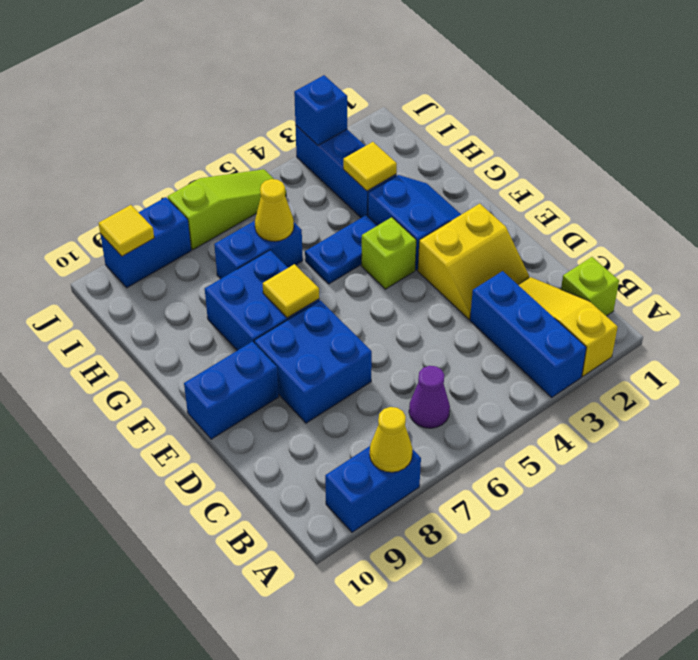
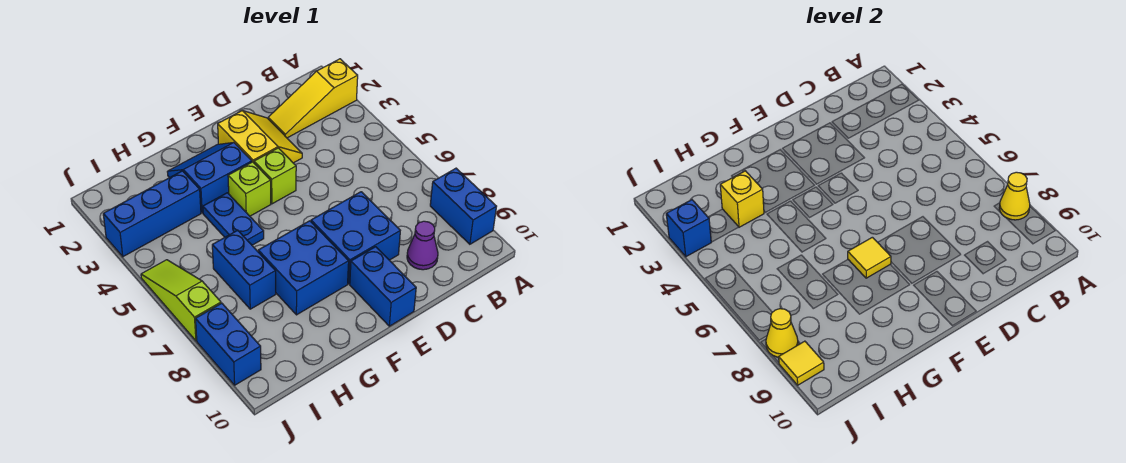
blue brick A3:C3 level 1 -> none
lime brick B1 level 1 -> lime brick E4 level 1
purple cone B6 level 1 -> purple cone C9 level 1
yellow tile H3 level 2 -> yellow brick H3 level 2
yellow cone H6 level 2 -> yellow cone J8 level 2

